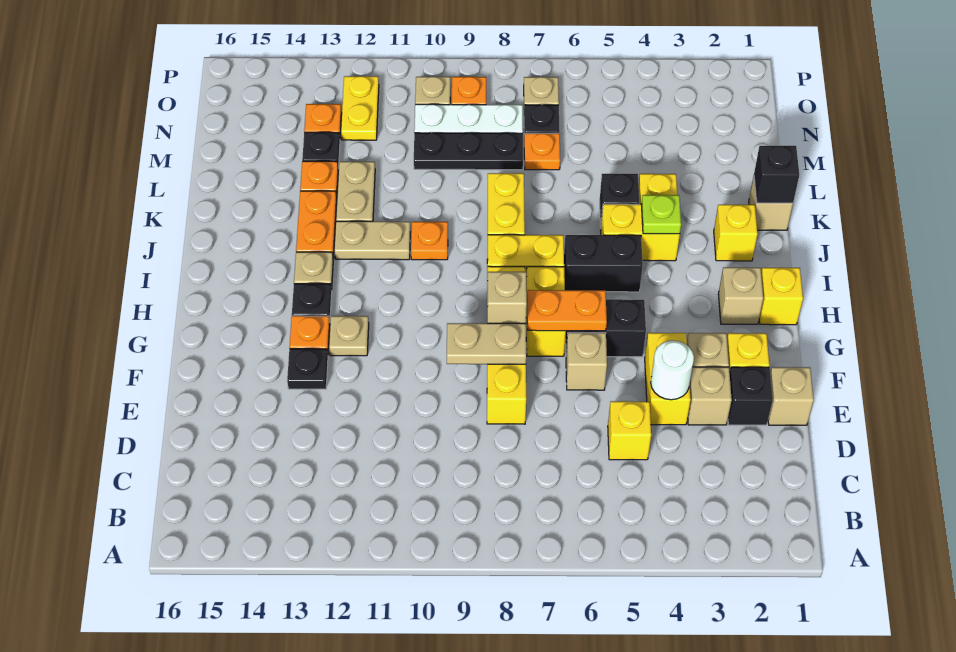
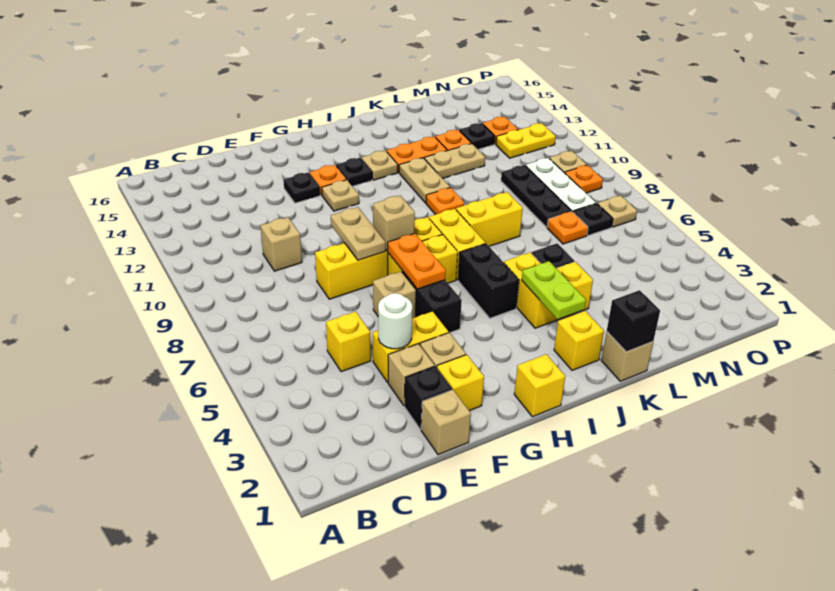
tan brick H2 level 1 -> tan brick D10 level 1
lime plate J4 level 2 -> lime plate J3:J4 level 2

